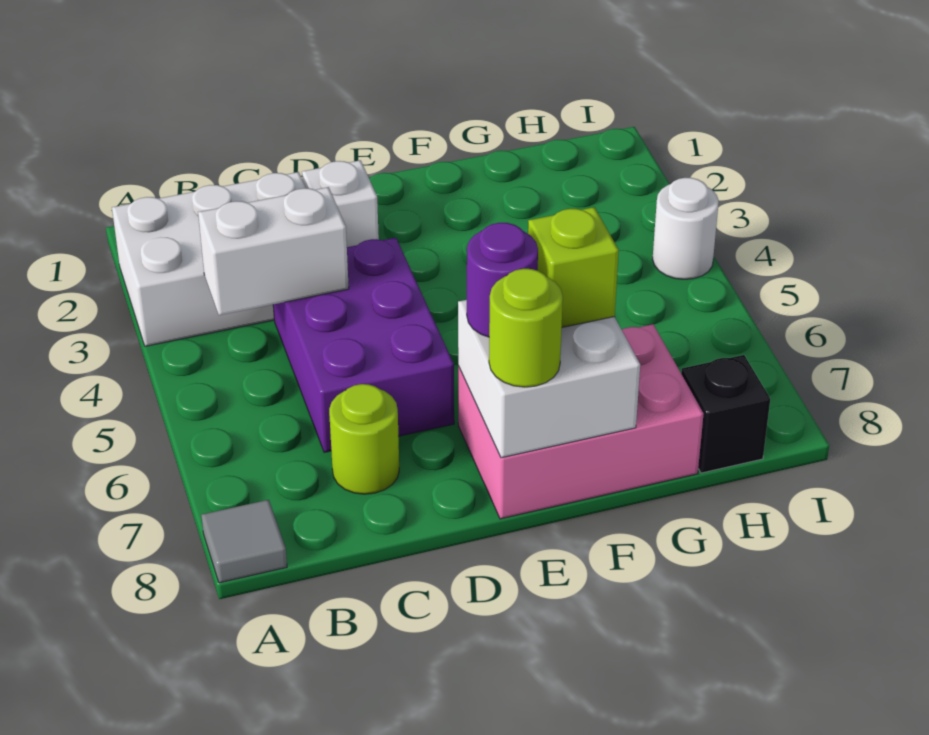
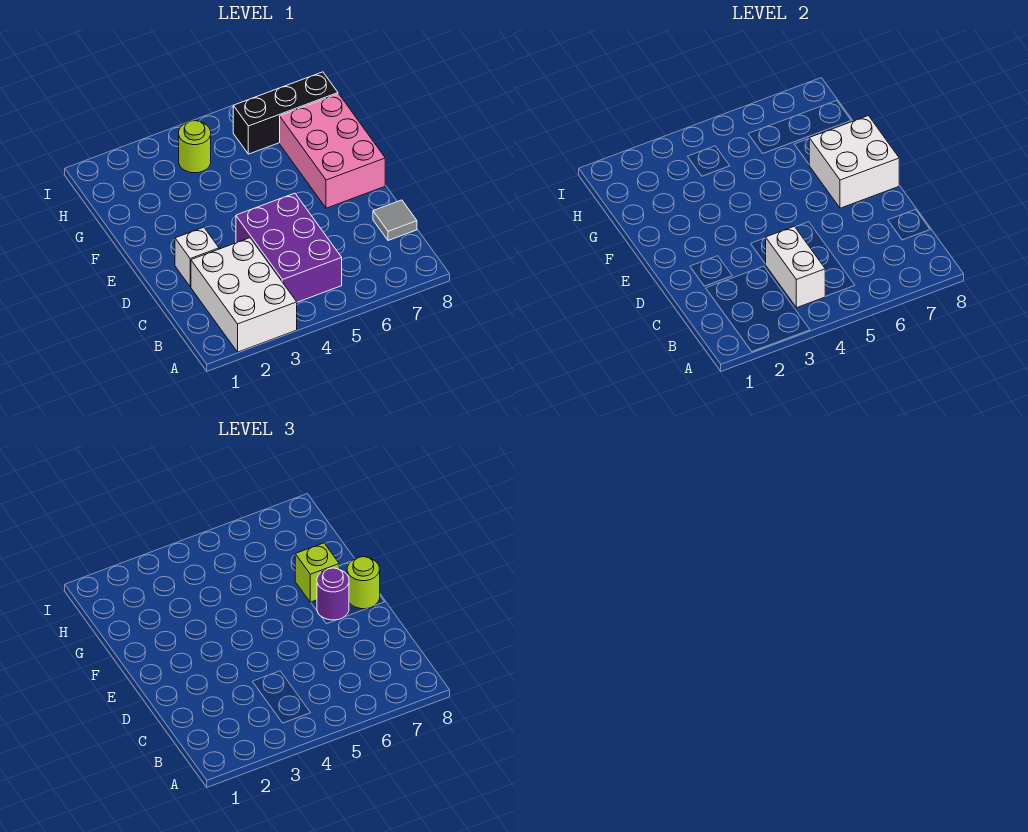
grey tile A8 level 1 -> grey tile C8 level 1
purple brick C4:D6 level 1 -> purple brick B4:D5 level 1
lime round brick C7 level 1 -> lime round brick H4 level 1
black brick H8 level 1 -> black brick H6:H8 level 1
white round brick I4 level 1 -> none

